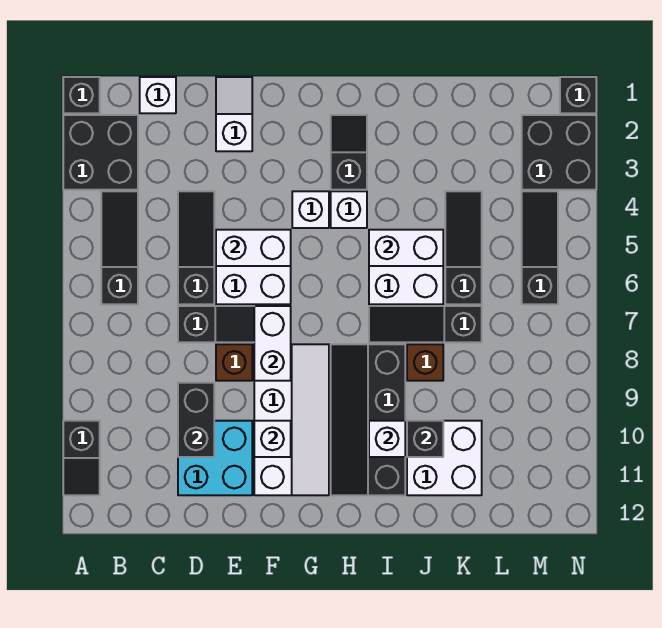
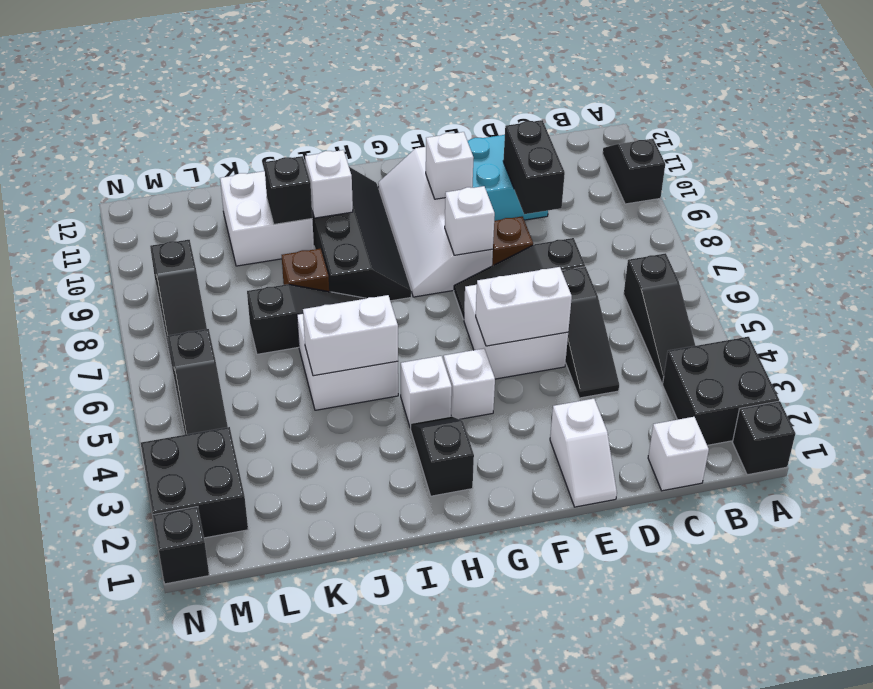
white brick F7:F8 level 2 -> white brick F8 level 2
black slope H2:H3 level 1 top 3 -> black slope H2:H3 level 1 top 2
black slope K4:K6 level 1 top 6 -> black slope M7:M9 level 1 top 9

